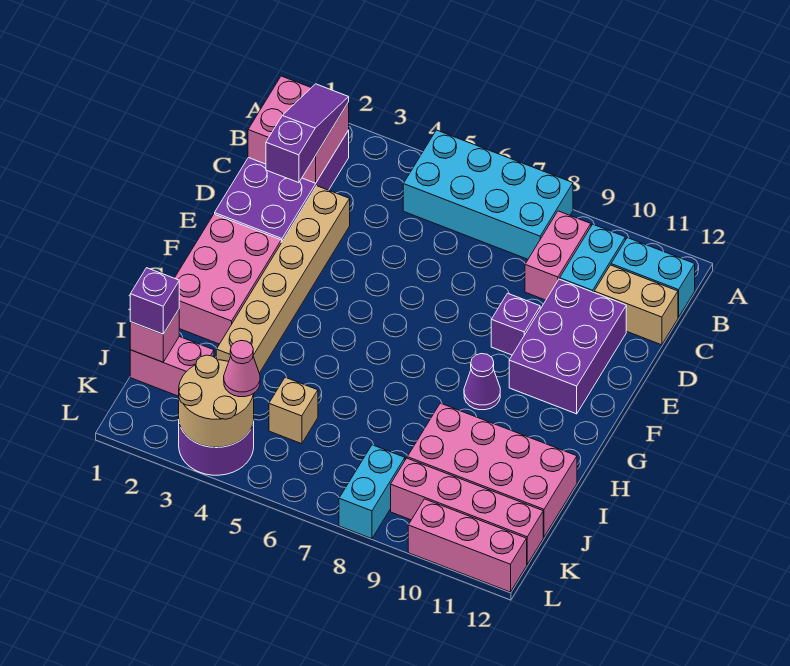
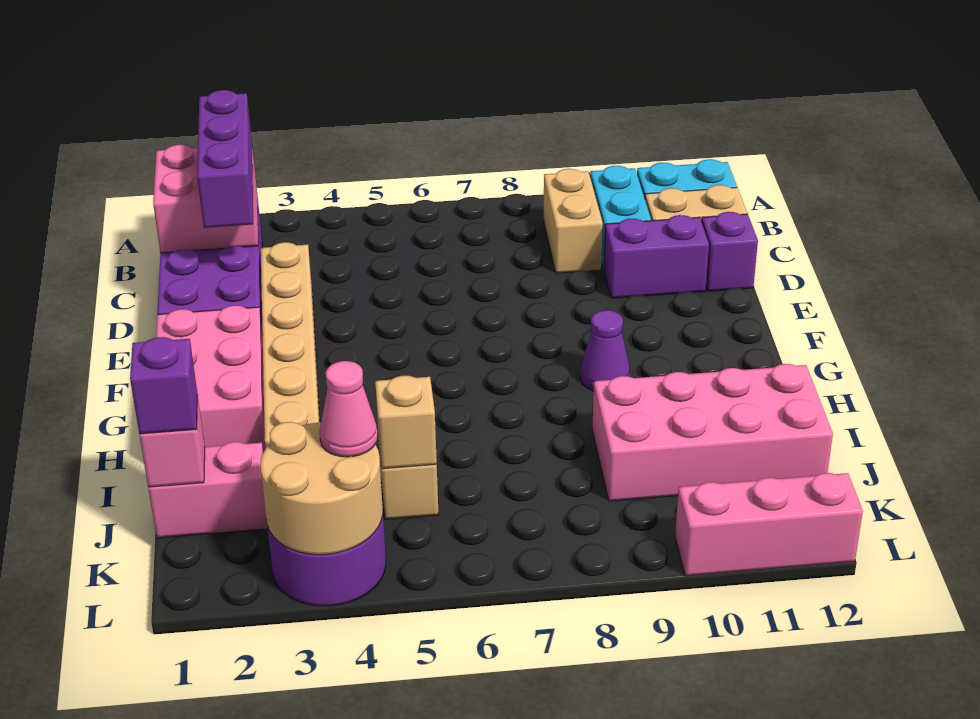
cyan brick A5:B8 level 1 -> none
purple slope B2:D2 level 3 top D -> purple brick B2:D2 level 3
pink brick B9:C9 level 1 -> tan brick B9:C9 level 1
purple brick D10:F11 level 1 -> purple brick D10:D11 level 1
purple brick E9 level 1 -> purple brick D12 level 1
none -> tan brick J5 level 2
cyan brick K8:L8 level 1 -> none
pink brick K9:K12 level 1 -> none

